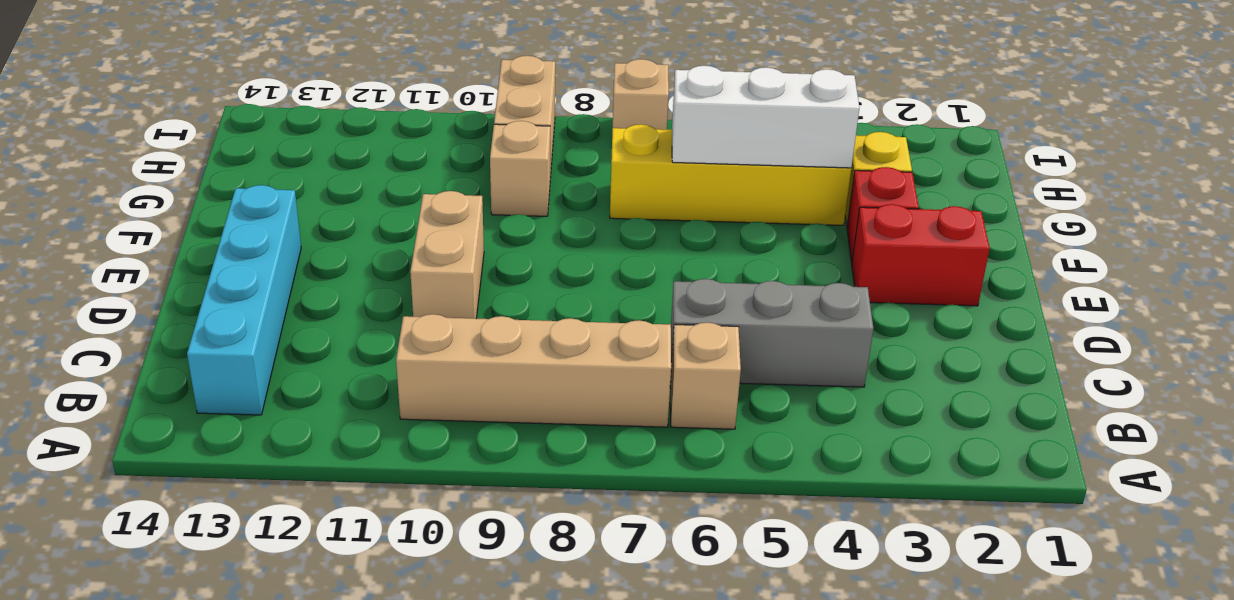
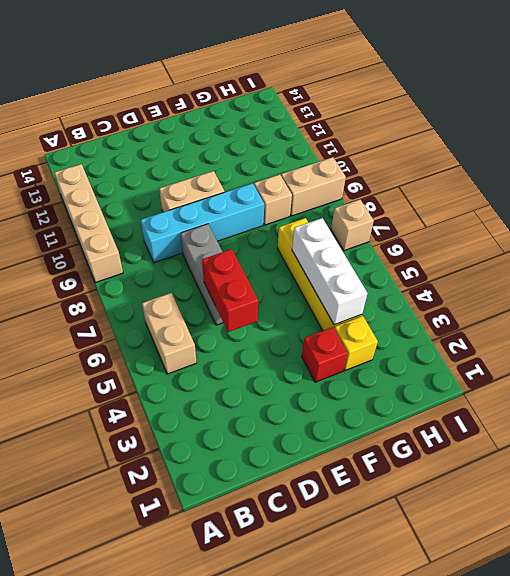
tan brick B6 level 1 -> tan brick B5:B6 level 1
tan brick B7:B10 level 1 -> tan brick A9:A12 level 1
cyan brick B13:E13 level 1 -> cyan brick C9:F9 level 1
grey brick C4:C6 level 1 -> grey brick D6:D8 level 1
red brick E2:E3 level 1 -> red brick D5:D6 level 2

